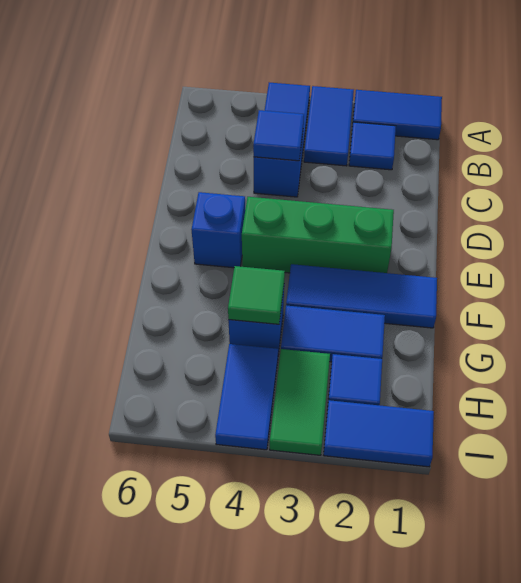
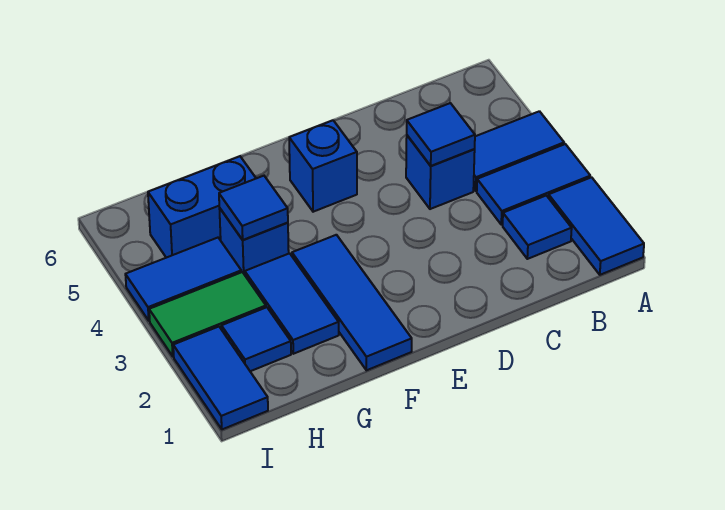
green brick E2:E4 level 1 -> none
green tile G4 level 2 -> blue tile G4 level 2
none -> blue brick G5:H5 level 1

